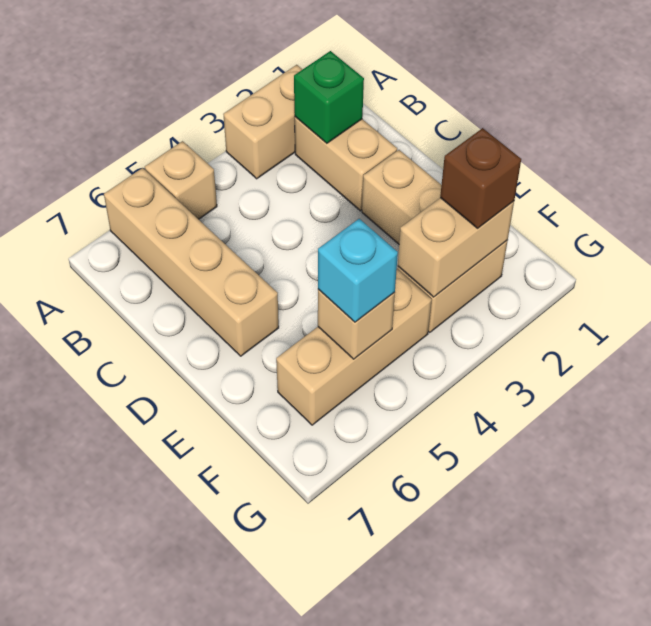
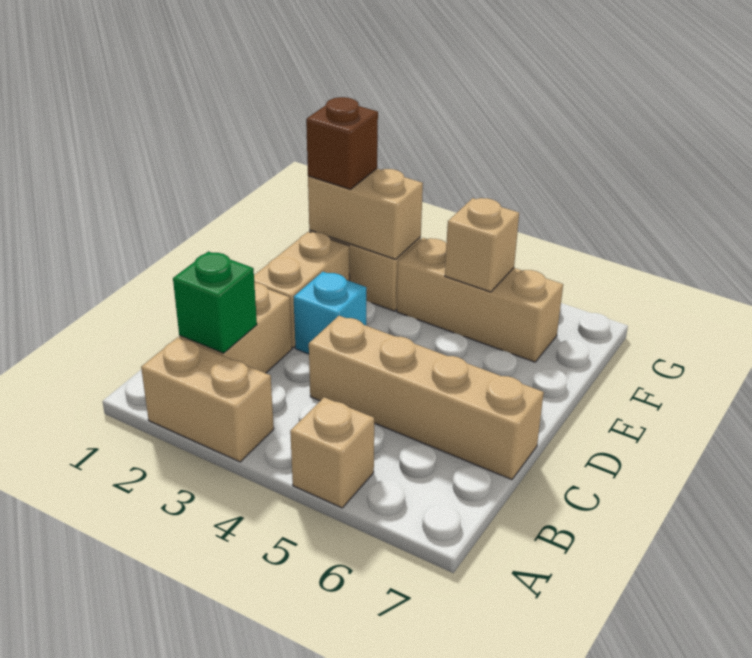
tan brick A6:D6 level 1 -> tan brick C4:C7 level 1
cyan brick F5 level 3 -> cyan brick D3 level 1

